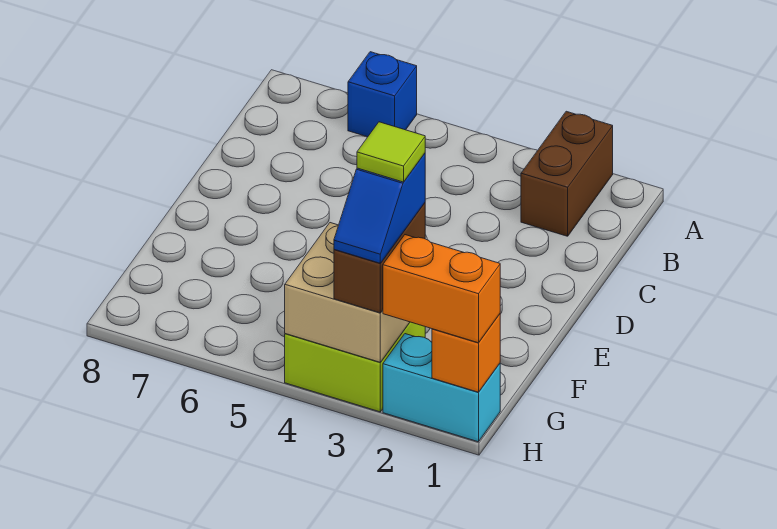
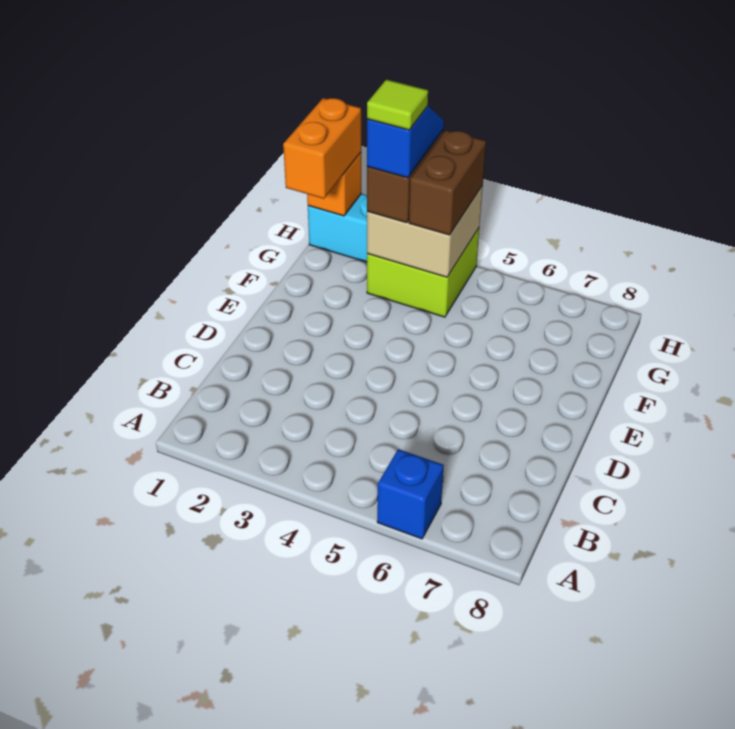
brown brick A2:B2 level 1 -> brown brick G4:H4 level 3
orange brick H1:H2 level 3 -> orange brick G1:H1 level 3

